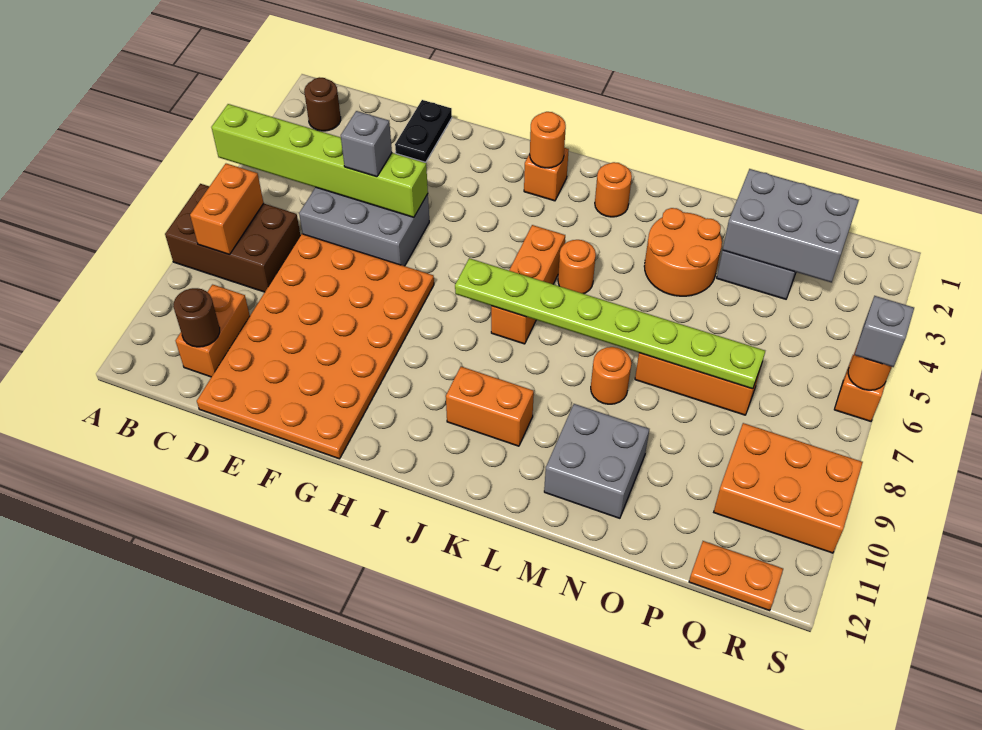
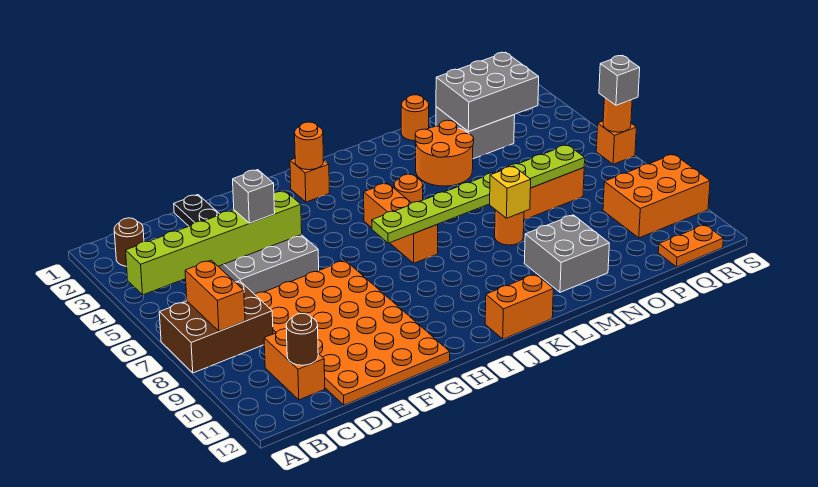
orange brick J10:K10 level 1 -> orange brick J12:K12 level 1
orange round brick K2 level 1 -> orange round brick N1 level 1
none -> yellow brick M8 level 2

